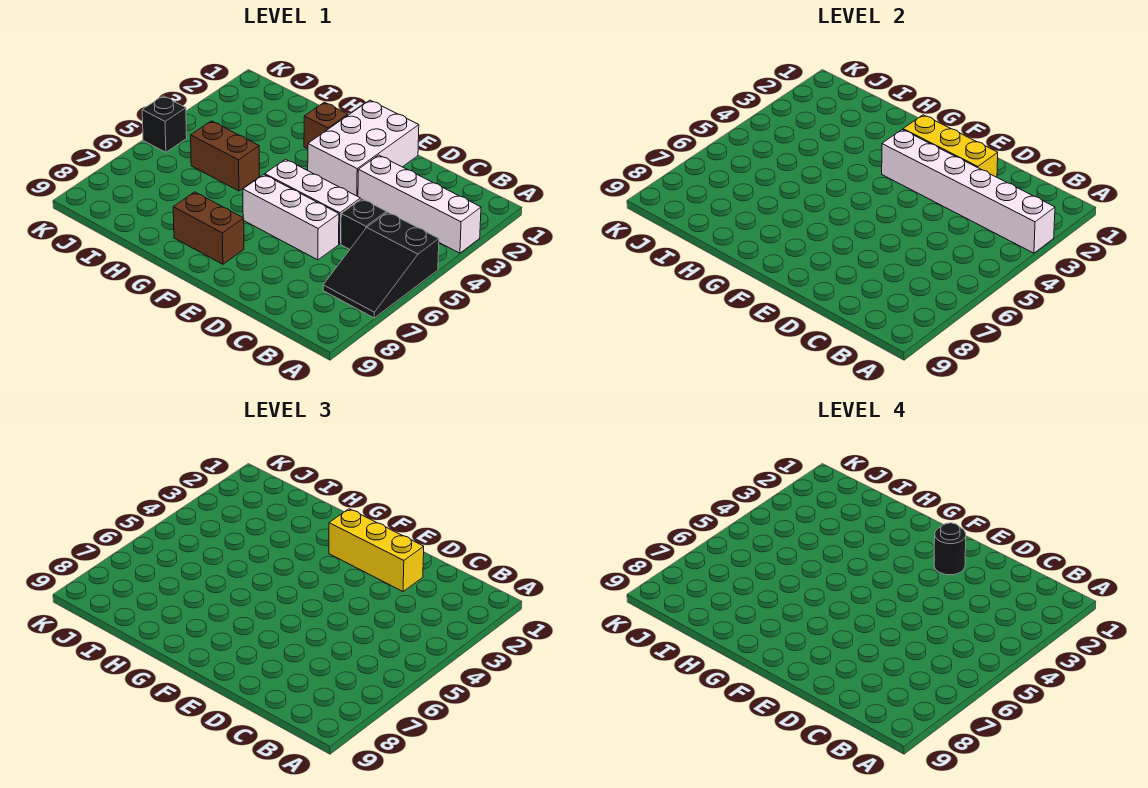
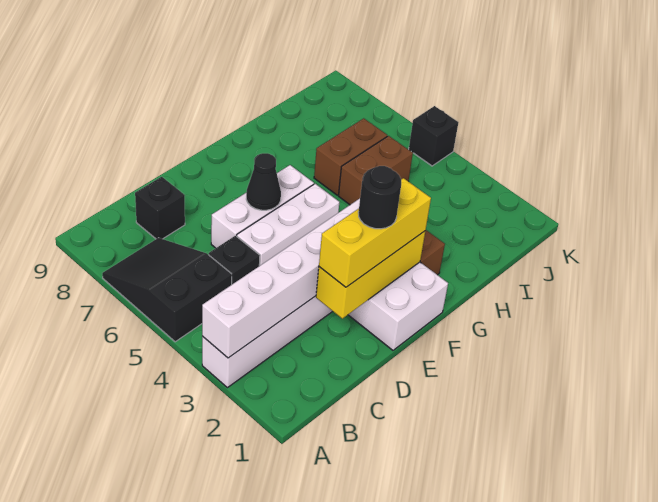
none -> black brick C8 level 1
none -> black cone E6 level 2
brown brick F8:G8 level 1 -> brown brick H6:I6 level 1

